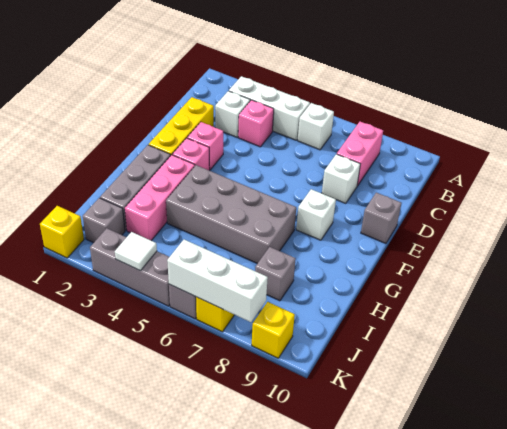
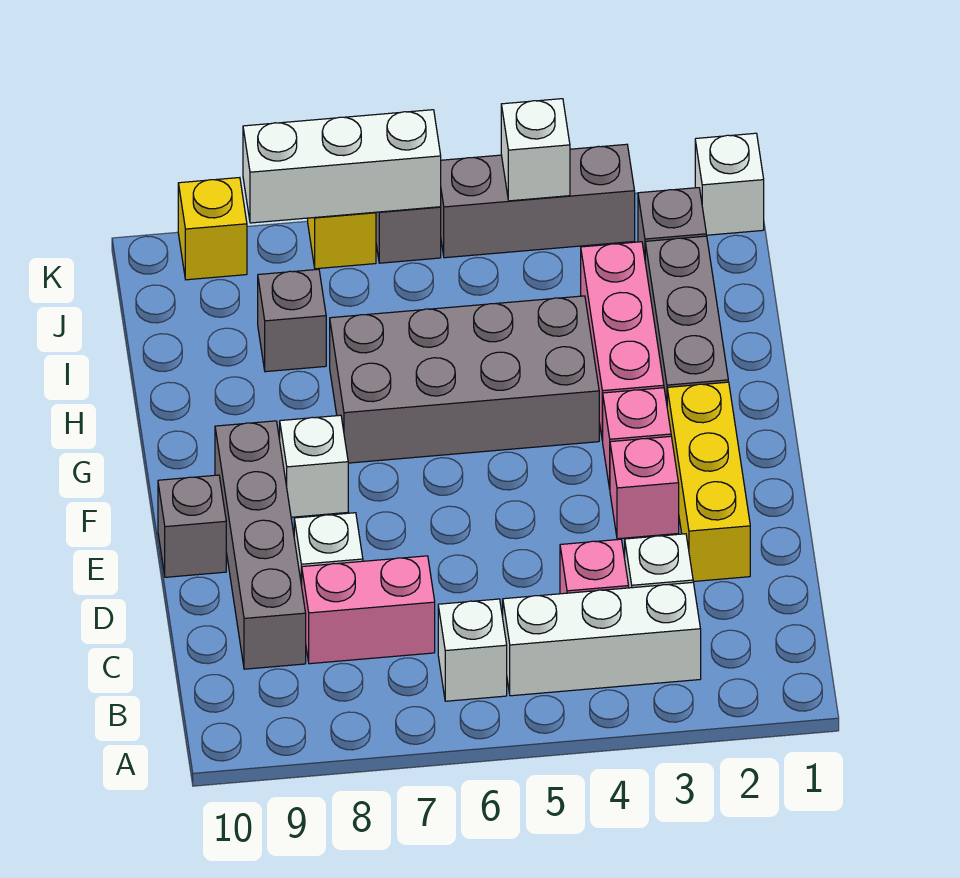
pink brick B8:C8 level 1 -> pink brick C7:C8 level 1
none -> grey brick C9:F9 level 1
yellow brick K1 level 1 -> white brick K1 level 1
white tile K4 level 2 -> white brick K4 level 2

